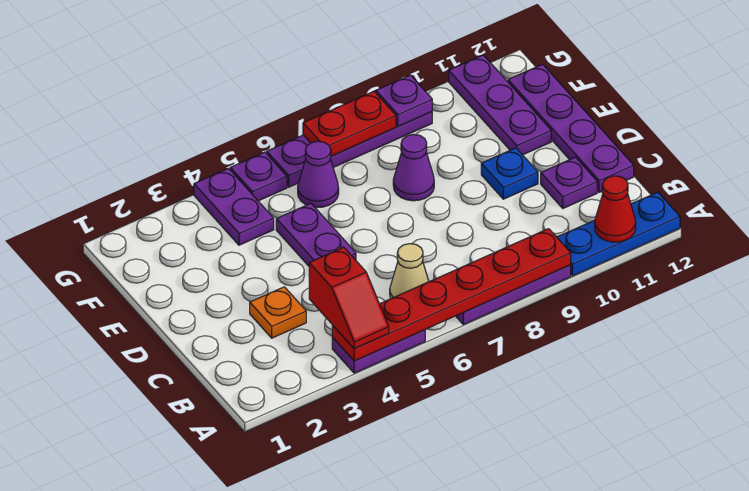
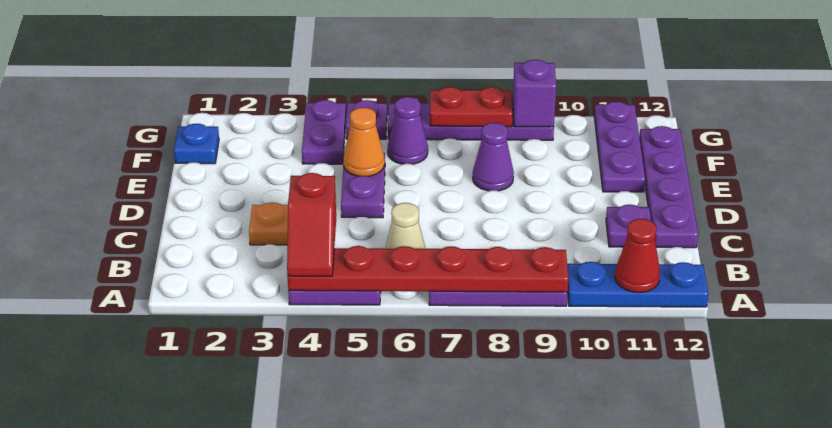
blue plate D10 level 1 -> blue plate F1 level 1
none -> orange cone E5 level 2
purple plate G9 level 2 -> purple brick G9 level 2

